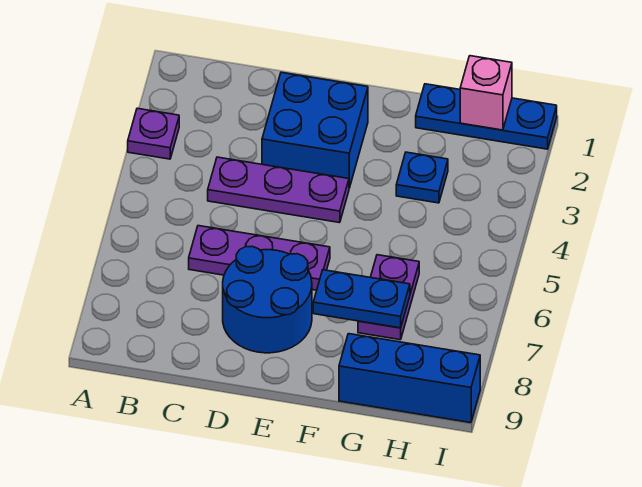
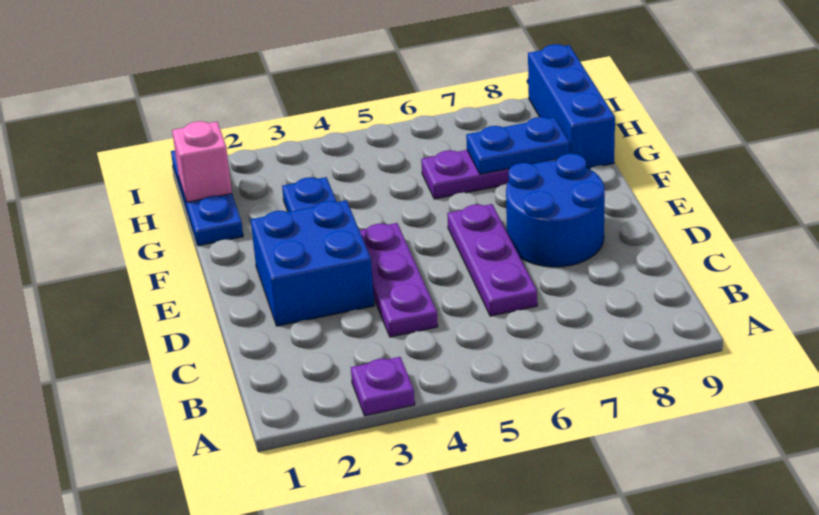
blue plate F7:G7 level 2 -> blue plate G7:G8 level 2

